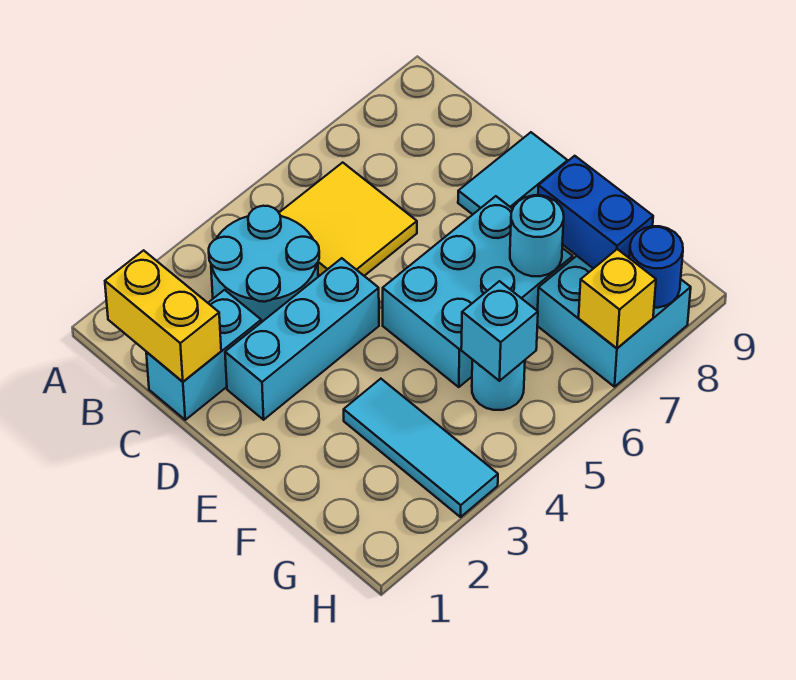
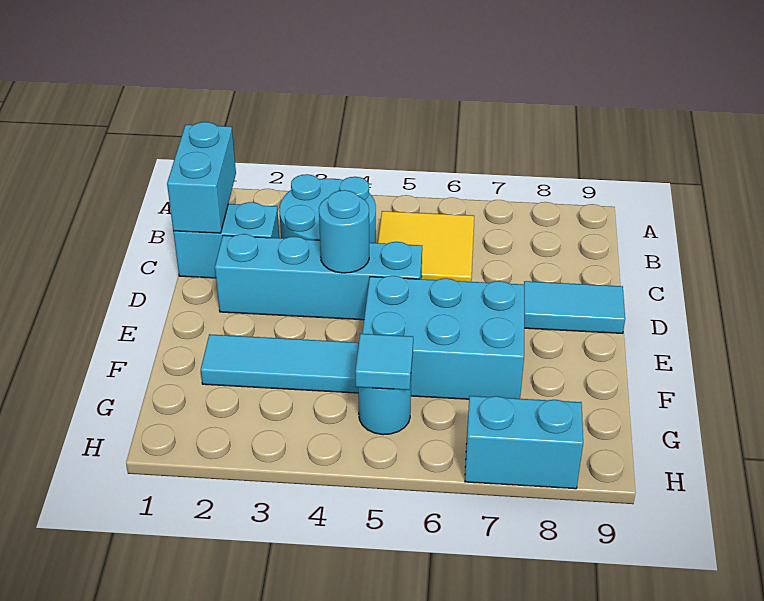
yellow brick B1:C1 level 2 -> cyan brick B1:C1 level 2
cyan brick D2:D4 level 1 -> cyan brick D2:D5 level 1
cyan tile F3:H3 level 1 -> cyan tile F2:F4 level 1
cyan round brick F7 level 2 -> cyan round brick D4 level 2
blue brick F8:G8 level 2 -> none
cyan brick G5 level 2 -> cyan tile G5 level 2
cyan brick G7:H8 level 1 -> cyan brick H7:H8 level 1
yellow brick H7 level 2 -> none
blue round brick H8 level 2 -> none

